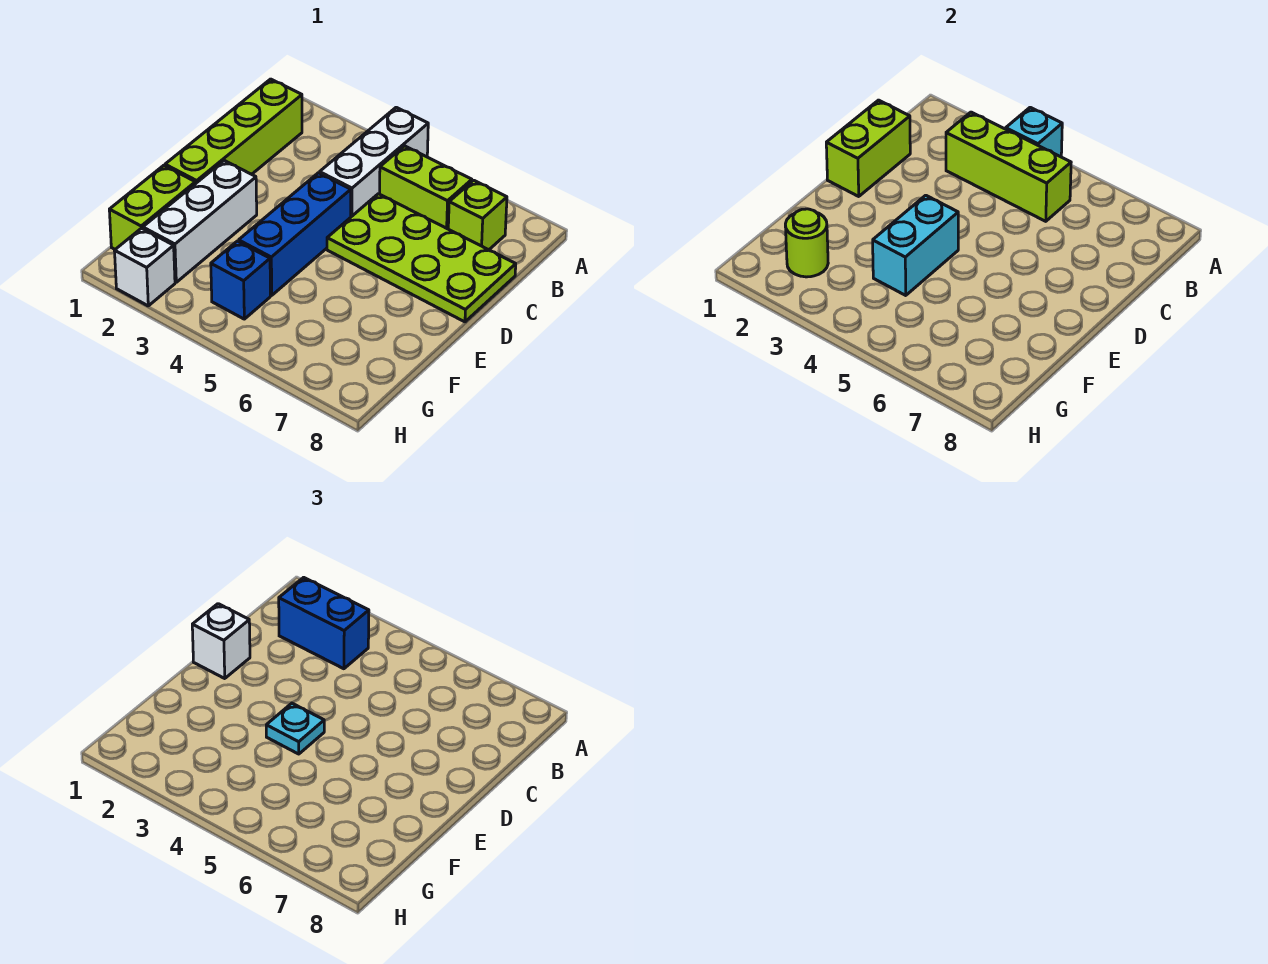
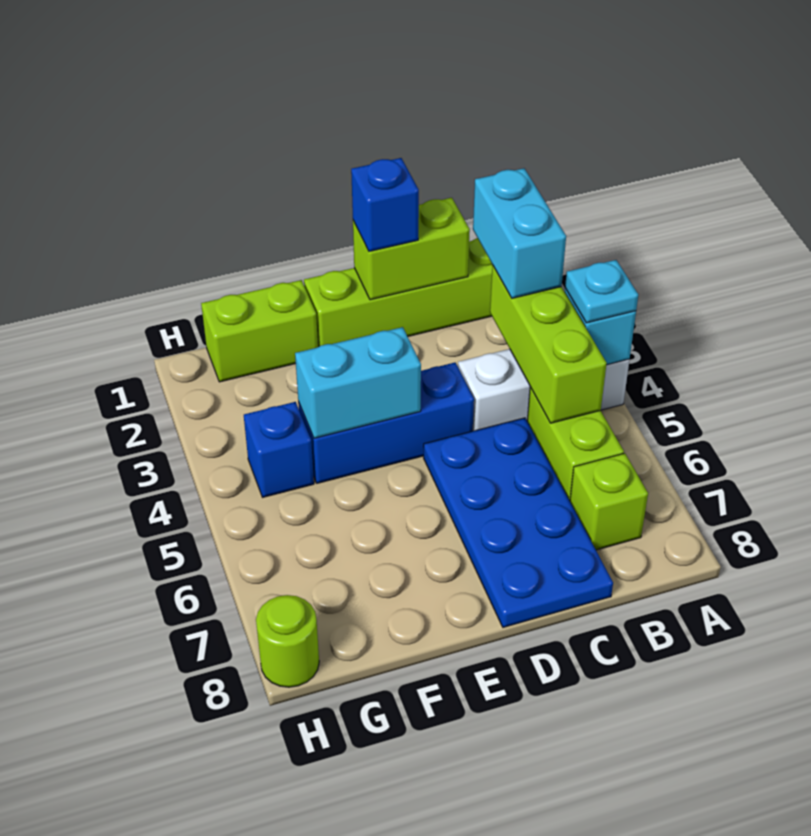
blue brick B2:B3 level 3 -> cyan brick B2:B3 level 3
lime plate C5:D8 level 1 -> blue plate C5:D8 level 1
white brick D1 level 3 -> blue brick D1 level 3
white brick E2:G2 level 1 -> none
cyan plate E4 level 3 -> cyan plate A4 level 3
lime round brick G2 level 2 -> lime round brick H8 level 1
white brick H2 level 1 -> none

